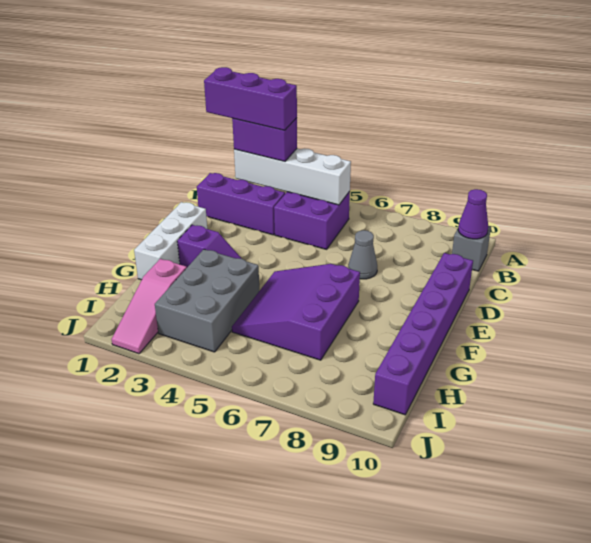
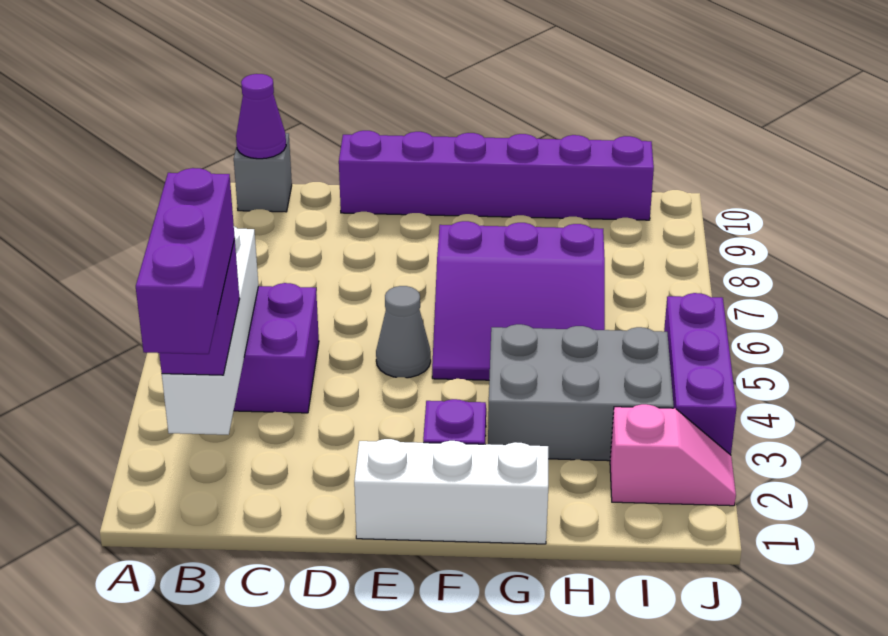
purple brick C1:C3 level 1 -> purple brick J3:J5 level 1
grey cone D7 level 1 -> grey cone E5 level 1
pink slope H2:J2 level 1 top H -> pink slope I2:J2 level 1 top I

